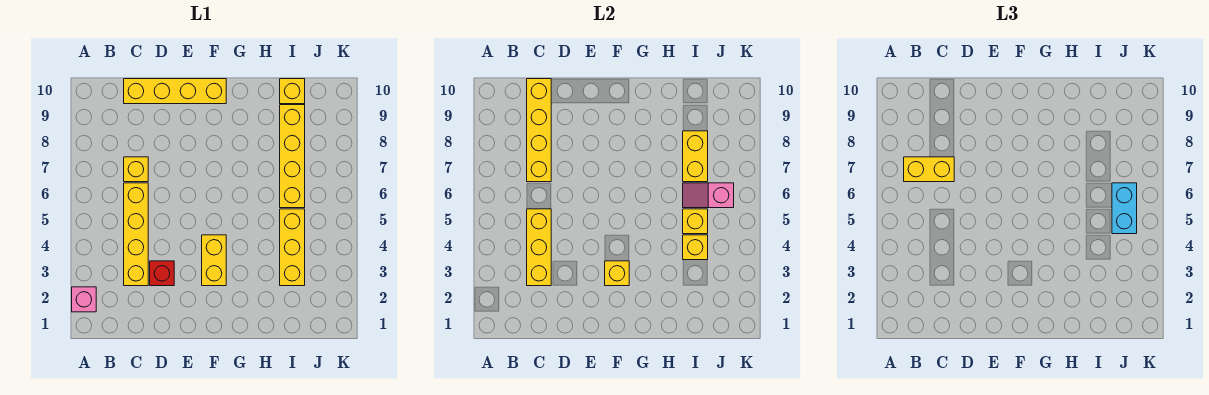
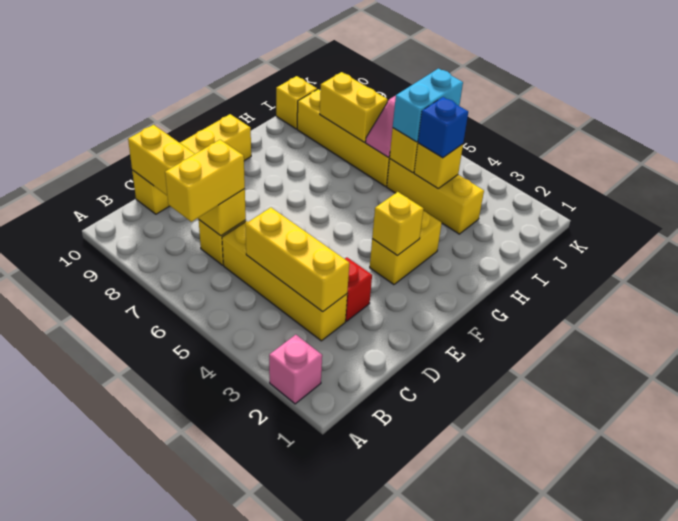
yellow brick F3:F4 level 1 -> yellow brick F3:G3 level 1
none -> blue brick I4 level 3
cyan brick J5:J6 level 3 -> cyan brick I5:J5 level 3

